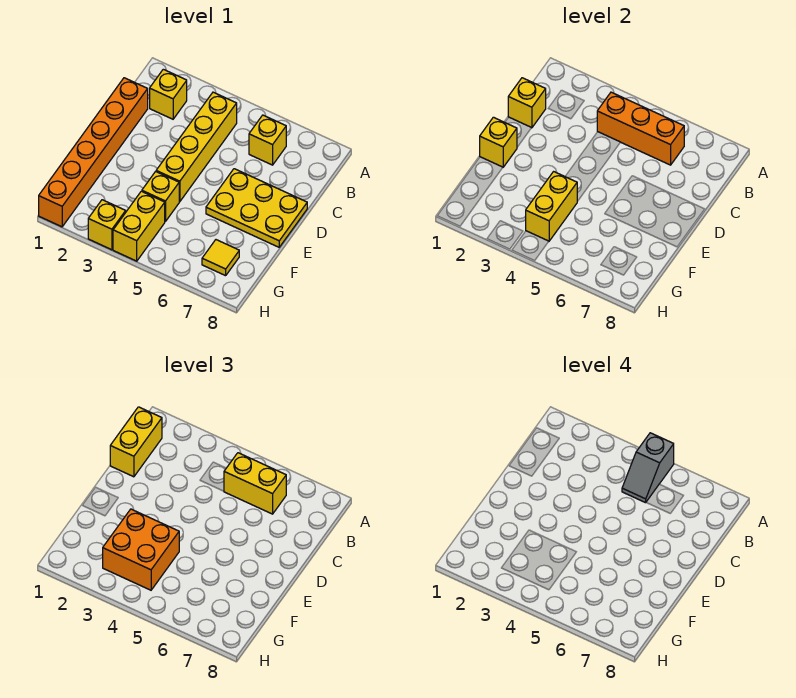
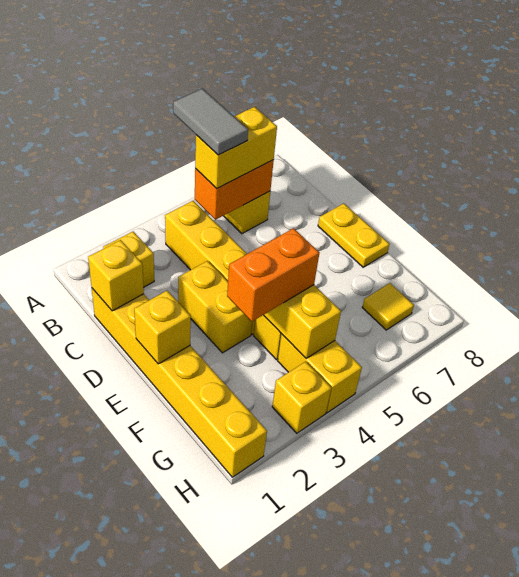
grey slope A5:B5 level 4 top A -> grey tile A5:B5 level 4
yellow brick B1:C1 level 3 -> yellow brick D3:E3 level 1
orange brick B4:B6 level 2 -> orange brick B5:B6 level 2
orange brick C1:H1 level 1 -> yellow brick C1:H1 level 1
yellow plate D6:E8 level 1 -> yellow plate D8:E8 level 1
orange brick F3:G4 level 3 -> orange brick F3:F4 level 3

